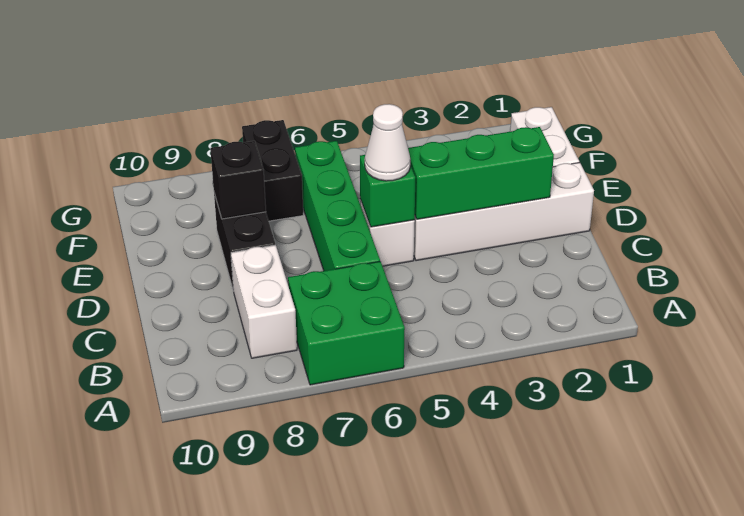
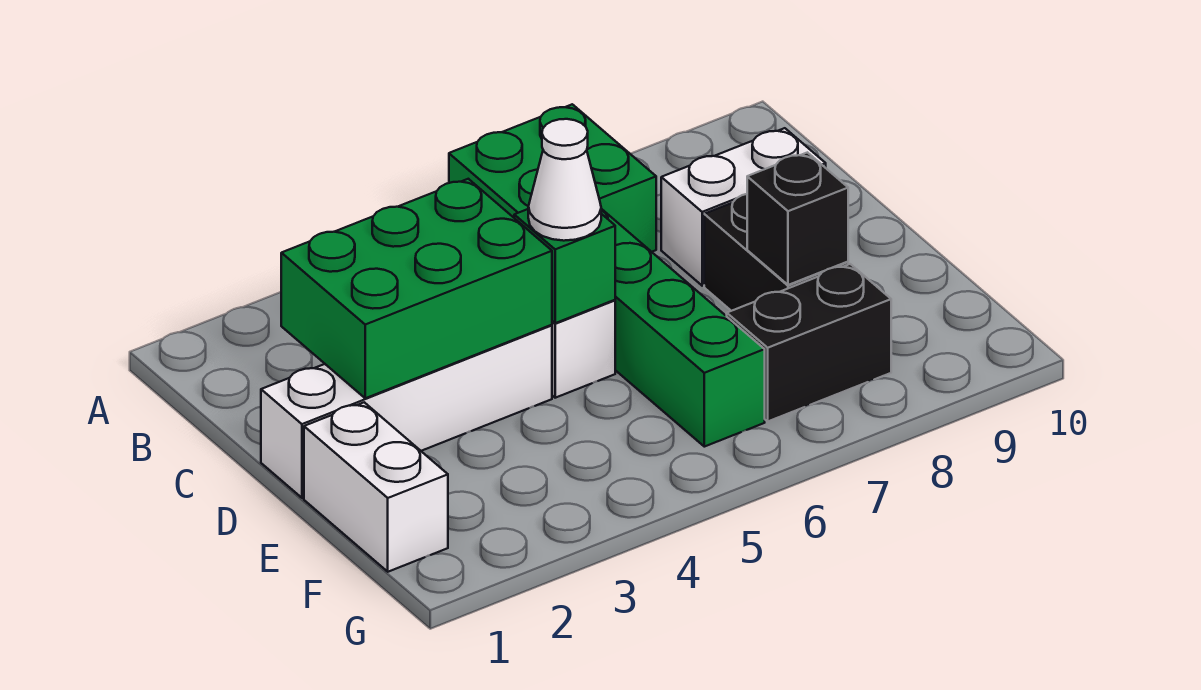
white brick B8:C8 level 1 -> white brick C8:C9 level 1
green brick D2:D4 level 2 -> green brick C2:D4 level 2
black brick F7:G7 level 1 -> black brick F7:F8 level 1

